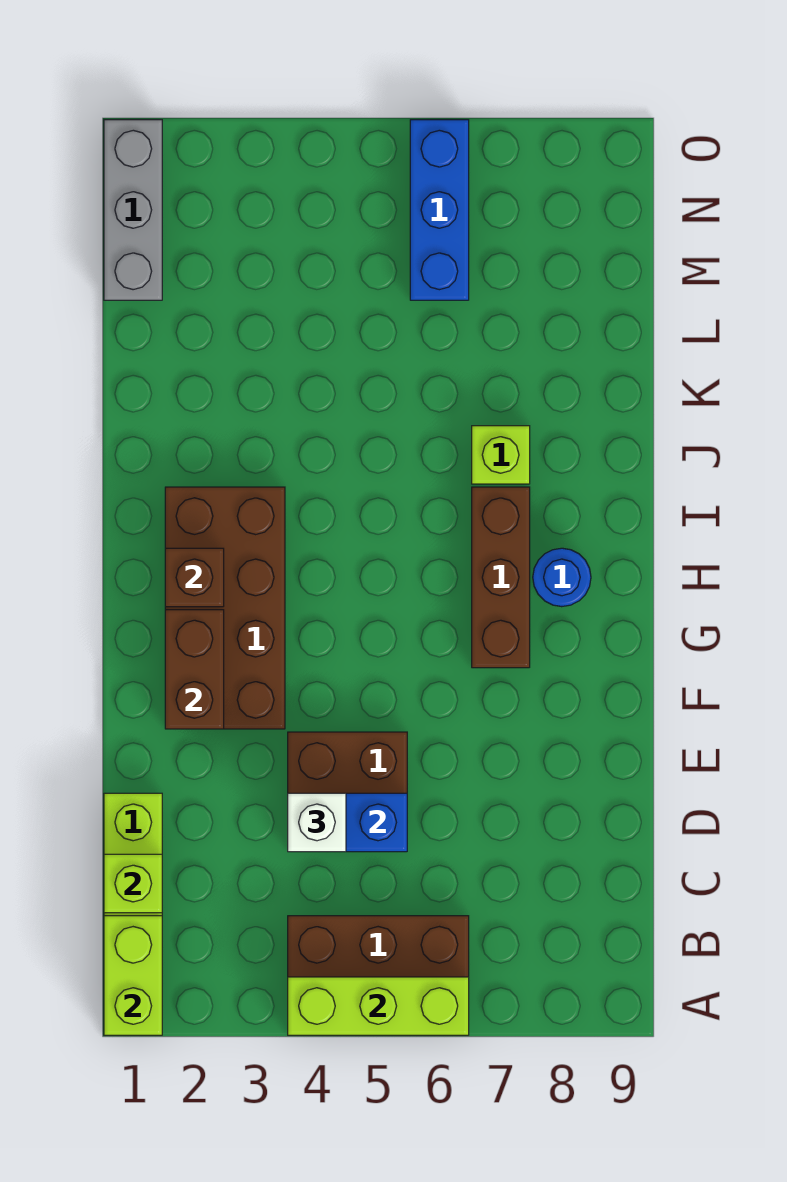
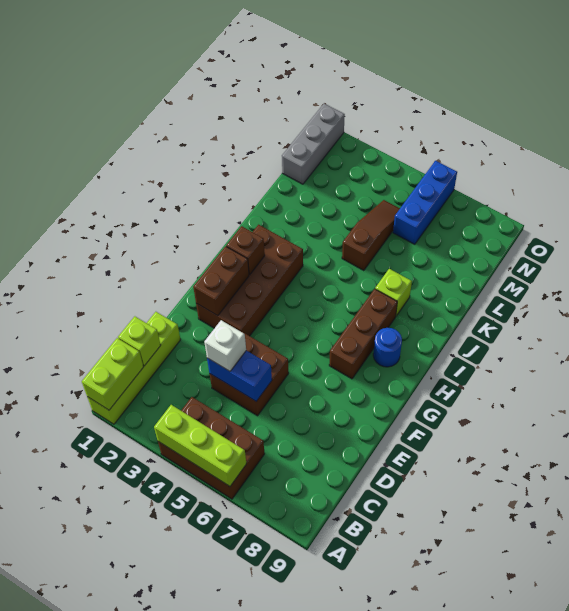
none -> brown slope K5:M5 level 1 top K

